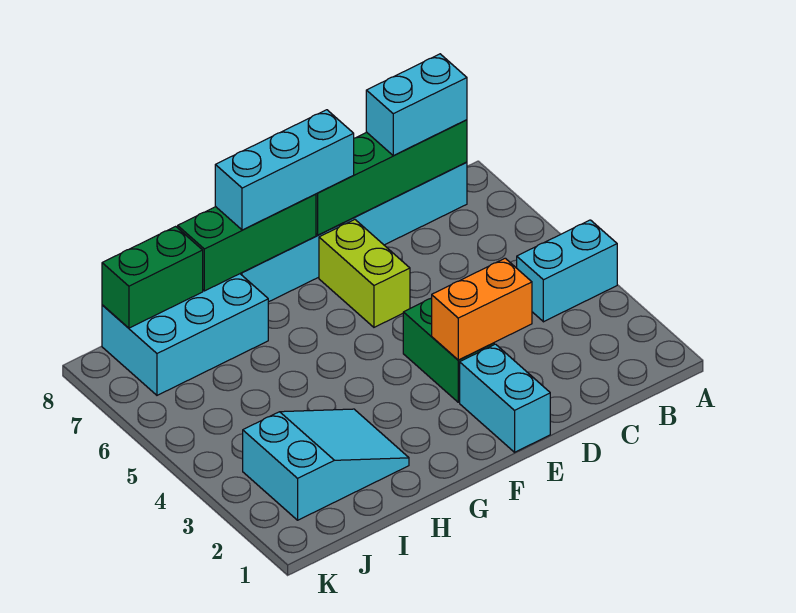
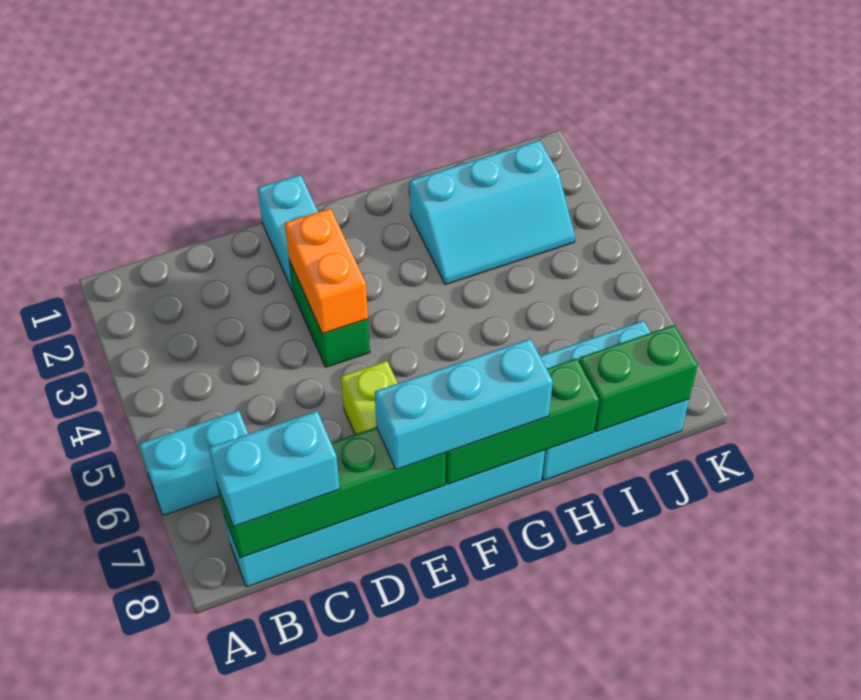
cyan brick A4:B4 level 1 -> cyan brick A6:B6 level 1
orange brick D3:E3 level 2 -> orange brick E3:E4 level 2
cyan slope H2:J3 level 1 top J -> cyan slope H2:J3 level 1 top 2

